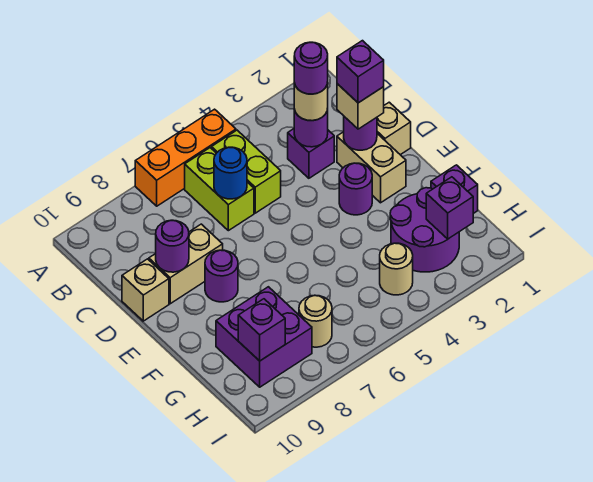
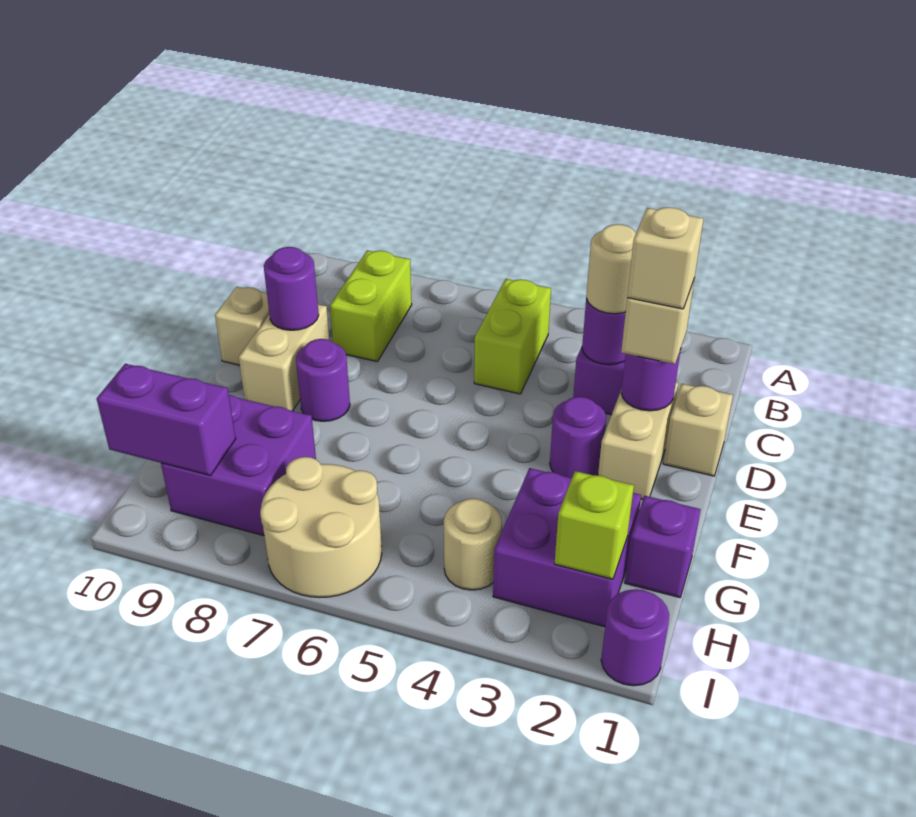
orange brick A5:A7 level 1 -> none
lime brick B6:C6 level 1 -> lime brick B8:C8 level 1
purple round brick C3 level 4 -> purple round brick I1 level 1
blue round brick C6 level 2 -> none
purple brick D2 level 4 -> tan brick D2 level 4
tan brick D8:D9 level 1 -> tan brick D9:E9 level 1
purple round brick G2:H3 level 1 -> purple brick G2:H3 level 1
purple brick H2 level 2 -> lime brick H2 level 2
tan round brick H7 level 1 -> tan round brick H6:I7 level 1
purple brick H9 level 2 -> purple brick H9:H10 level 2

